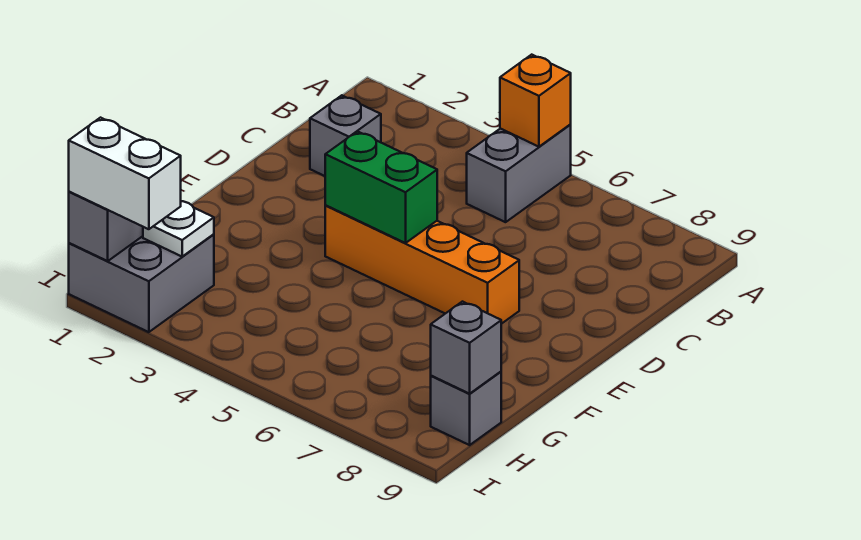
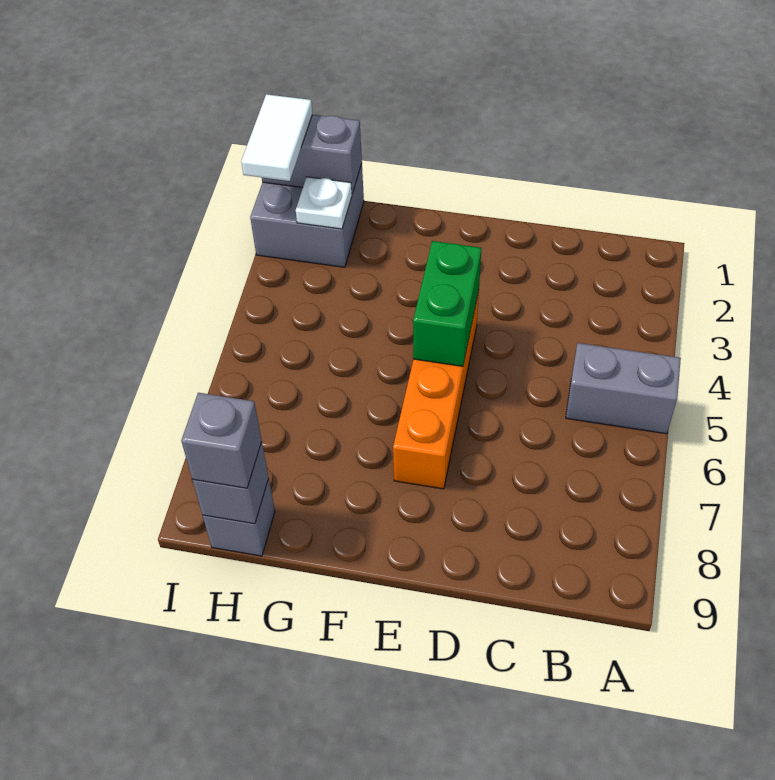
orange brick A5 level 2 -> none
grey brick C2 level 1 -> grey brick H9 level 3
white brick I1:I2 level 3 -> white tile I1:I2 level 3

